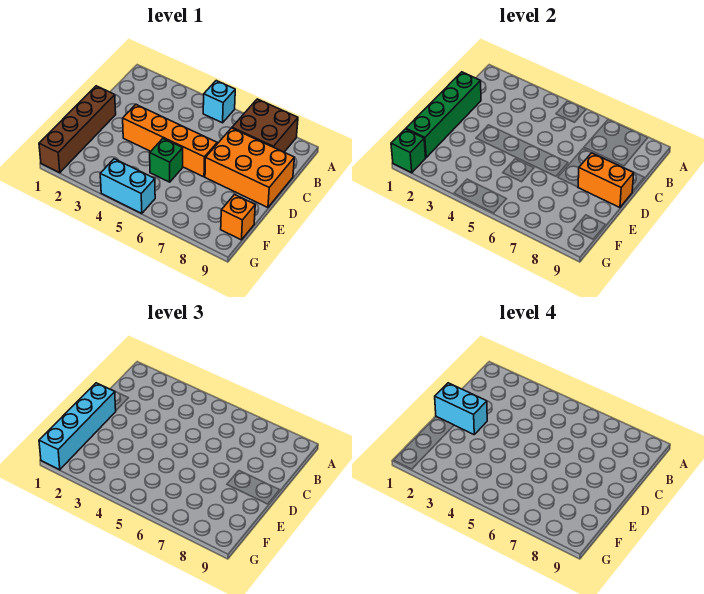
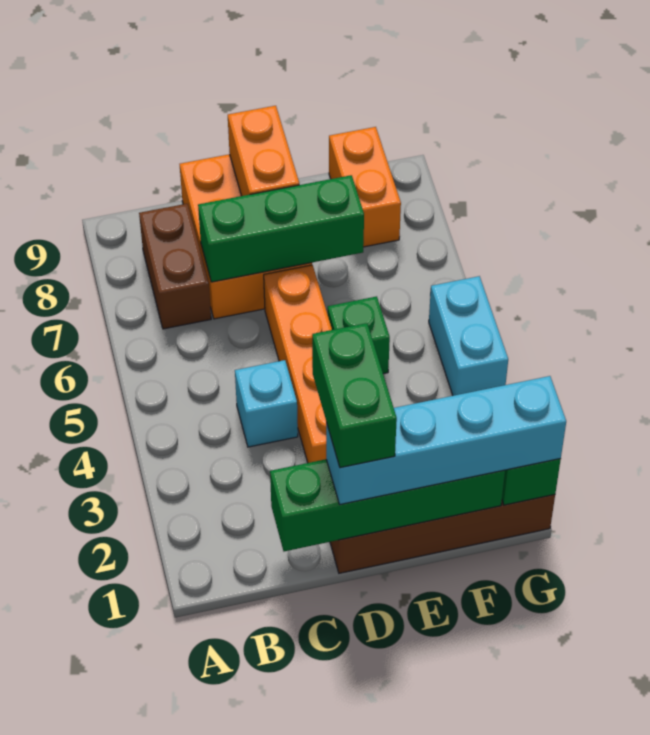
cyan brick A5 level 1 -> cyan brick C4 level 1
brown brick A7:B8 level 1 -> brown brick B7:B8 level 1
none -> green brick C7:E7 level 2
cyan brick D1:D2 level 4 -> green brick D1:D2 level 4
orange brick F9 level 1 -> orange brick F8:F9 level 1

